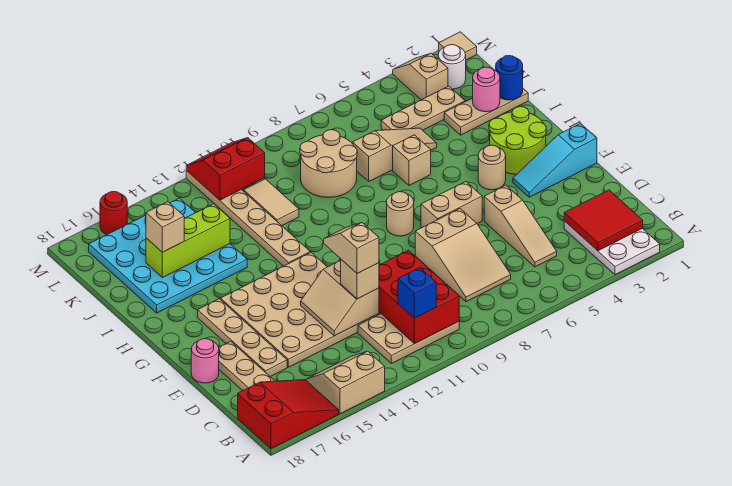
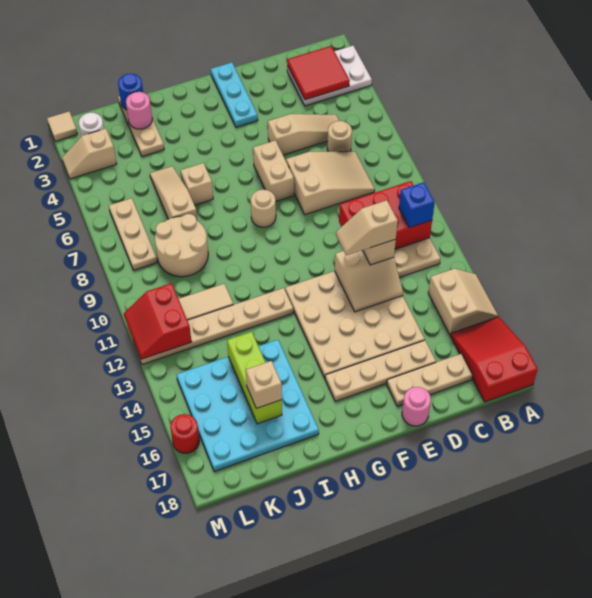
tan slope A14:B15 level 1 top A -> tan slope A14:B15 level 1 top B
cyan slope F1:F3 level 1 top 1 -> cyan plate F1:F3 level 1
lime round brick G2:H3 level 1 -> none
tan round brick G4 level 1 -> tan round brick C6 level 1
tan plate K3:K5 level 1 -> tan plate L6:L8 level 1

